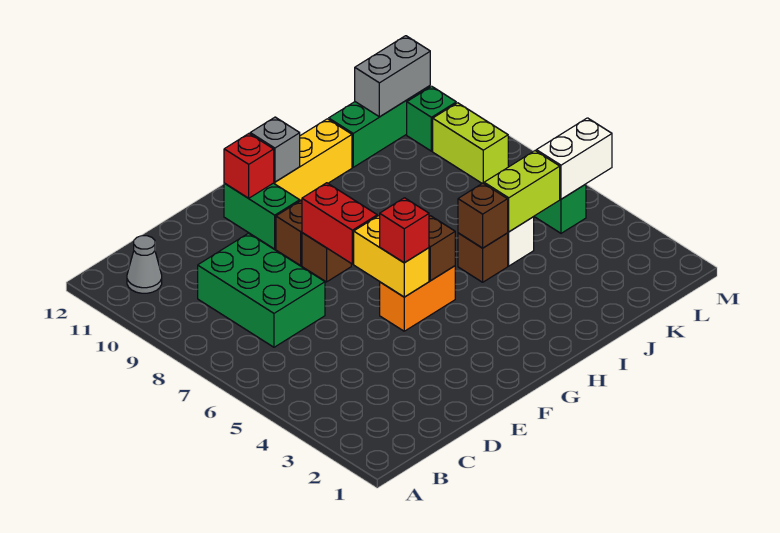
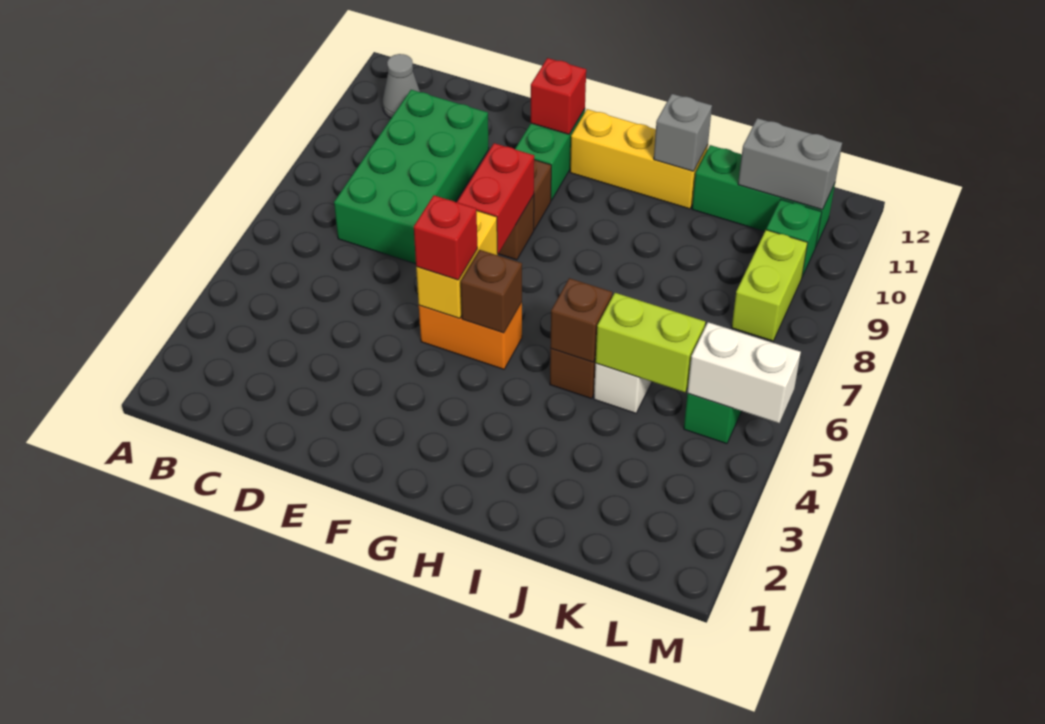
green brick C7:D9 level 1 -> green brick C7:D10 level 1
grey brick G11 level 2 -> grey brick I11 level 2

